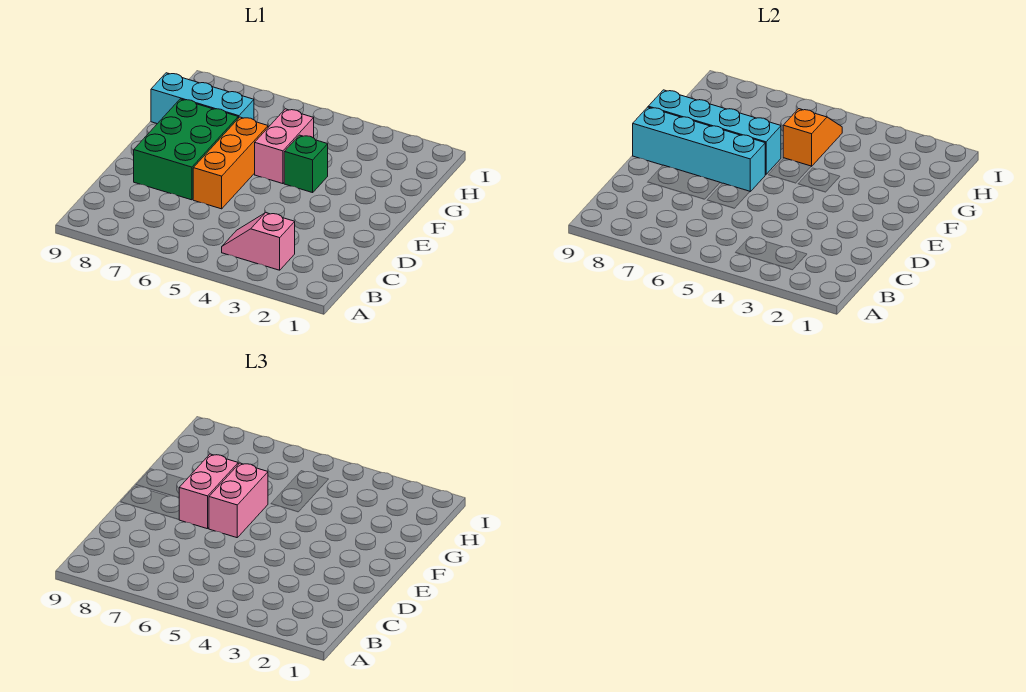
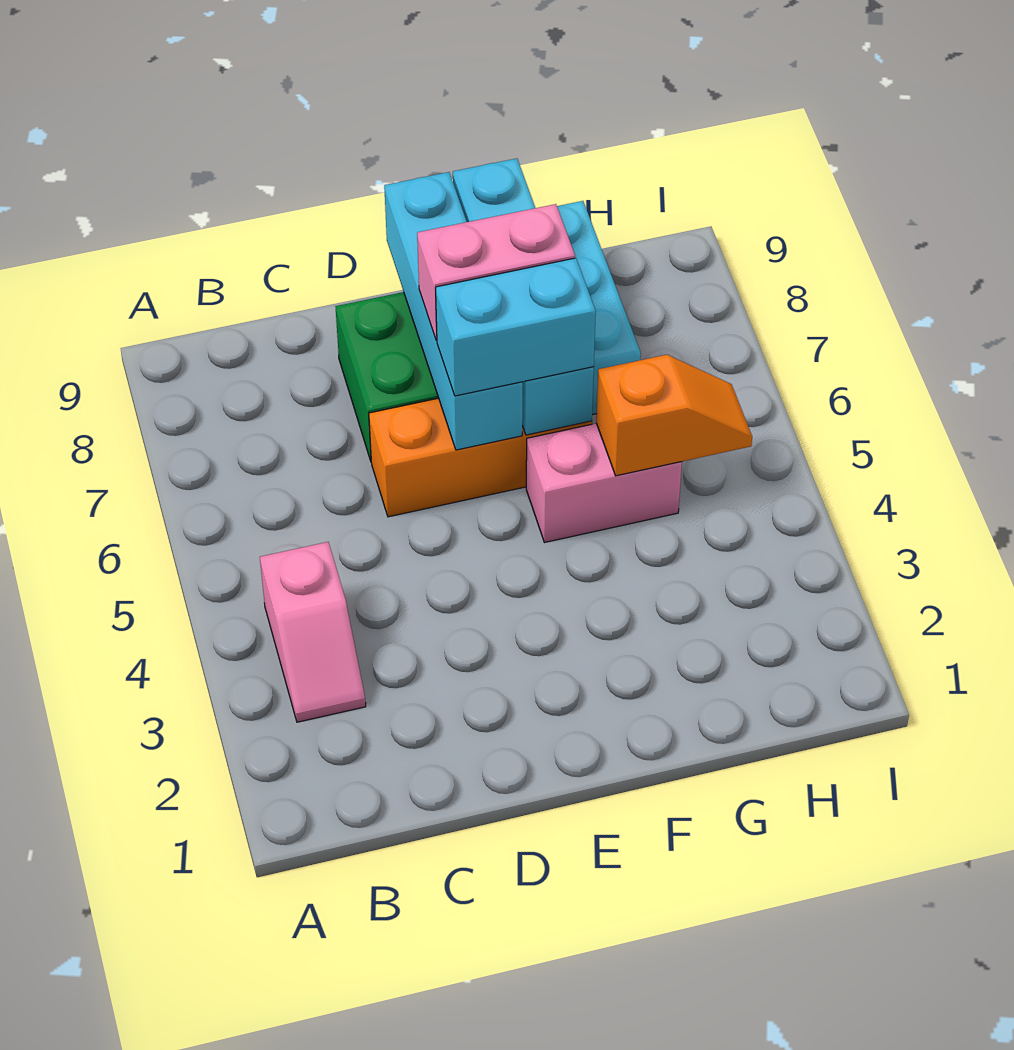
pink slope B3:B4 level 1 top 3 -> pink slope B3:B4 level 1 top 4
pink brick E6:F6 level 3 -> cyan brick E6:F6 level 3
green brick F4 level 1 -> none

